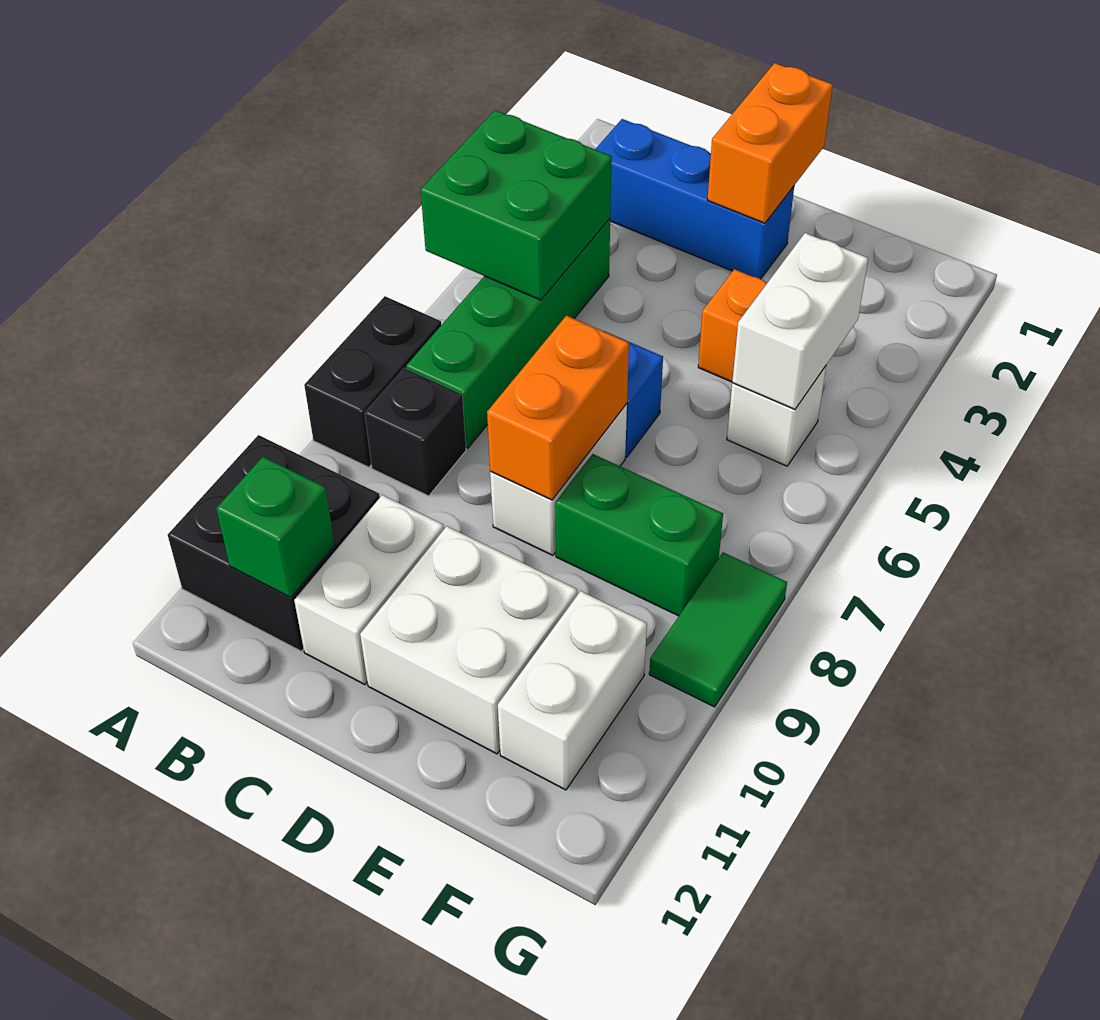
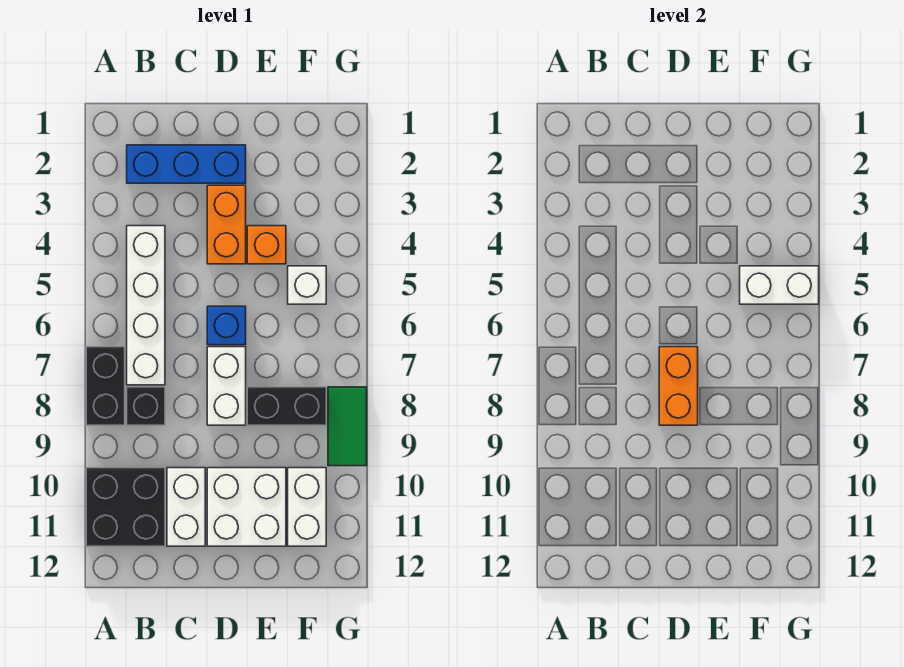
green brick A4:B5 level 2 -> none
green brick B4:B7 level 1 -> white brick B4:B7 level 1
green brick B11 level 2 -> none
orange brick D1:D2 level 2 -> orange brick D3:D4 level 1
green brick E8:F8 level 1 -> black brick E8:F8 level 1
white brick F4:F5 level 2 -> white brick F5:G5 level 2

